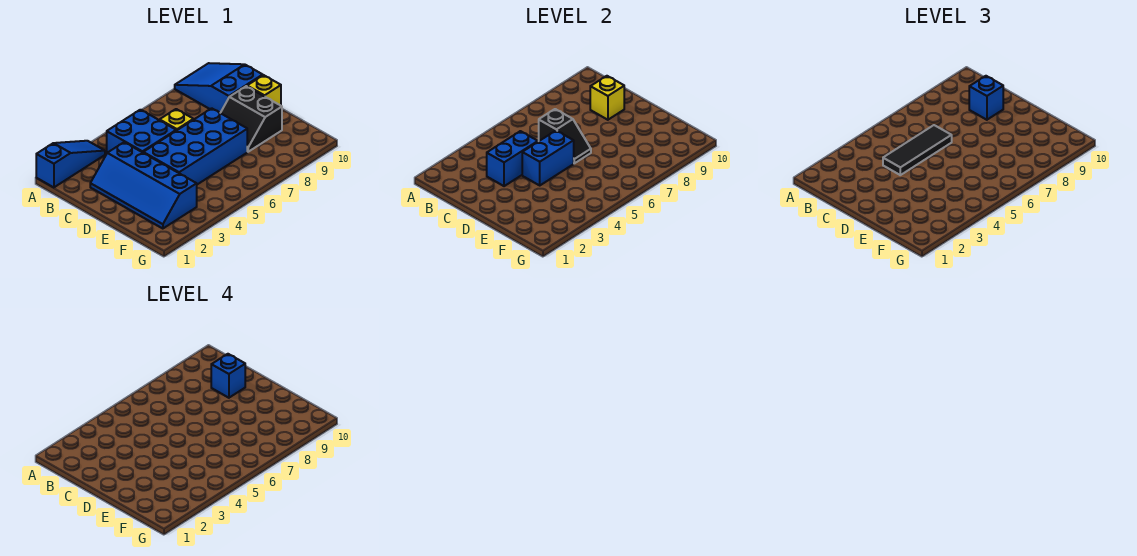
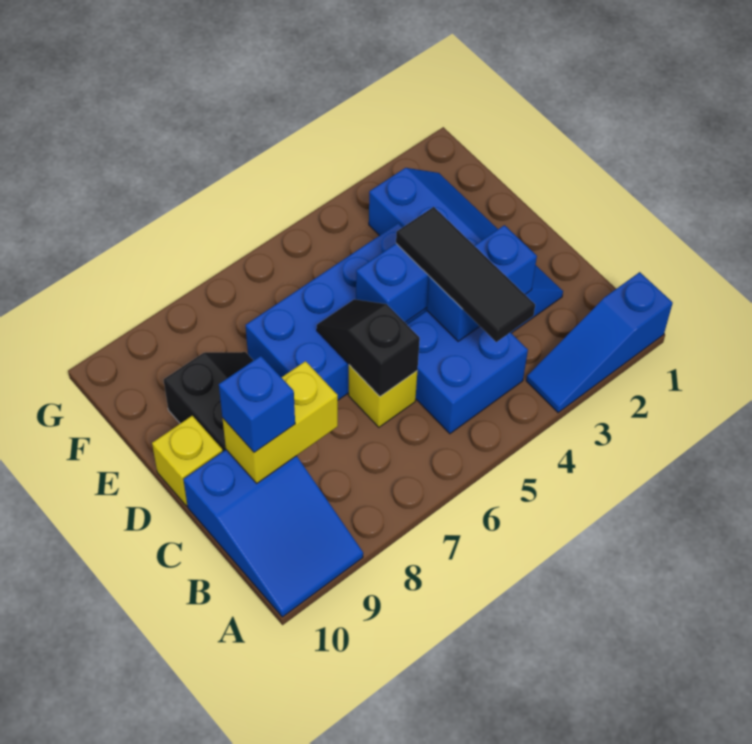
black tile C4:C6 level 3 -> black tile B4:D4 level 3
yellow brick C9 level 2 -> yellow brick C8:C9 level 2
blue brick C9 level 4 -> none

